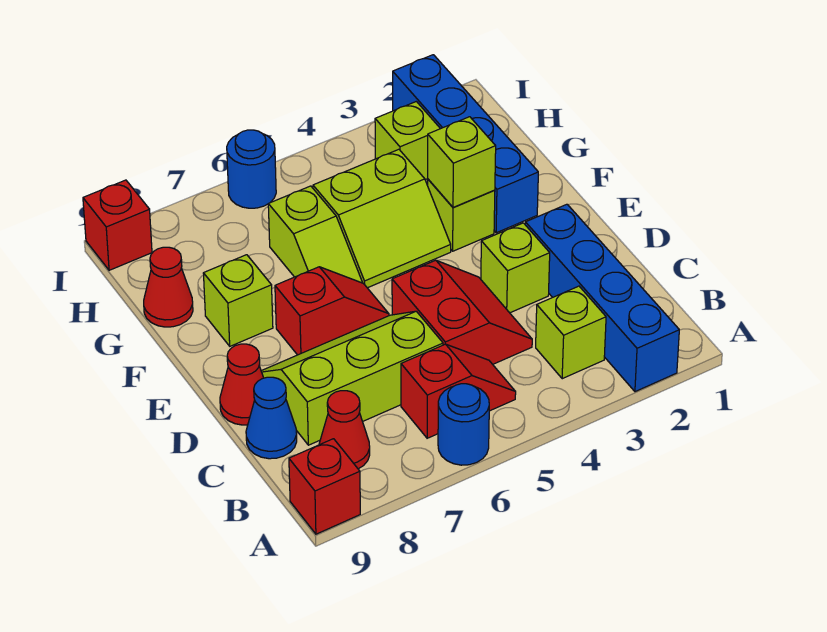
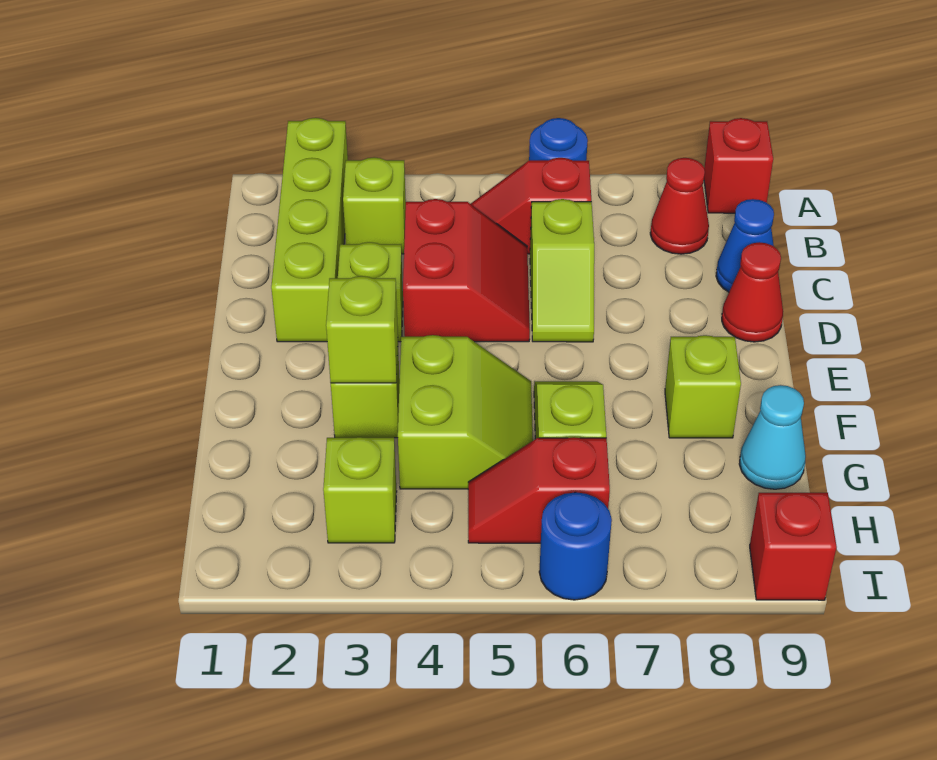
blue brick A2:D2 level 1 -> lime brick A2:D2 level 1
red slope C4:D5 level 1 top 5 -> red slope C4:D5 level 1 top 4
lime slope C6:D8 level 1 top C -> lime slope C6:D6 level 1 top C
red slope E6:E7 level 1 top 7 -> red slope H5:H6 level 1 top 6
blue brick F2:I2 level 1 -> none
lime slope F4:G5 level 1 top G -> lime slope F4:G5 level 1 top 4
red cone G9 level 1 -> cyan cone G9 level 1

